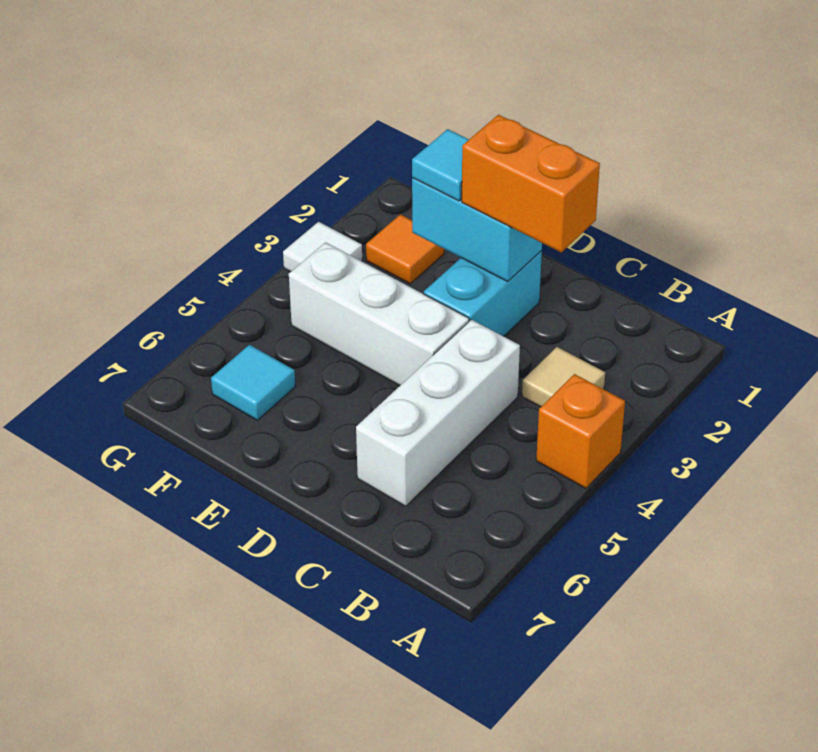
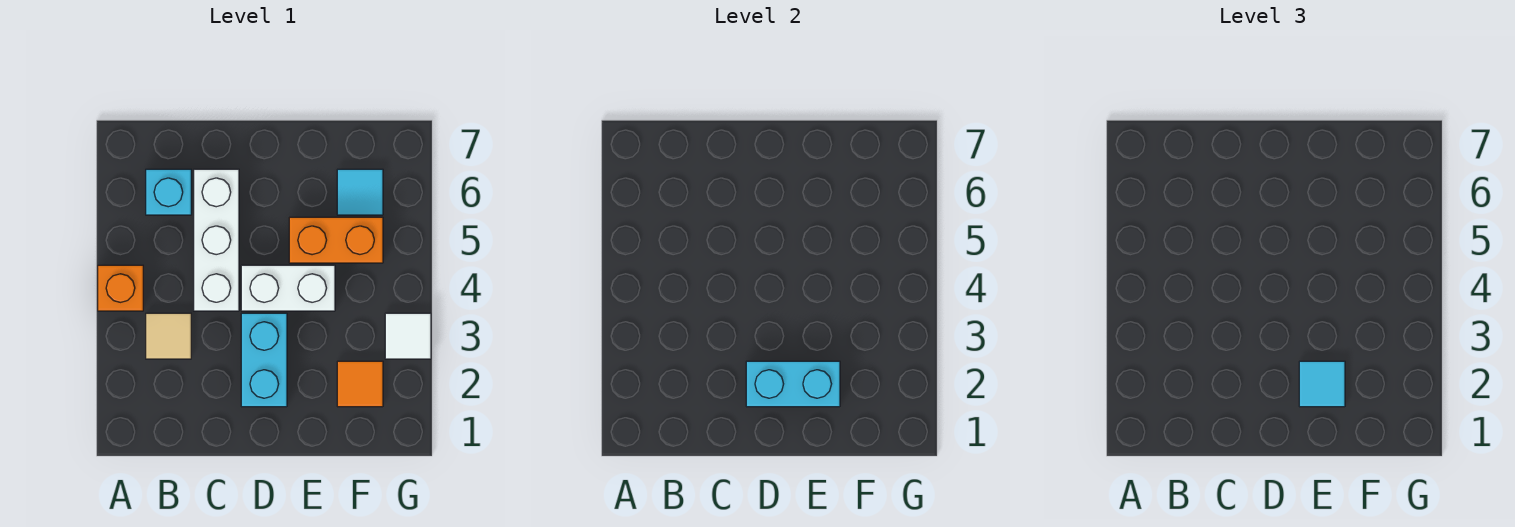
none -> cyan brick B6 level 1
orange brick C2:D2 level 3 -> orange brick E5:F5 level 1
white brick D4:F4 level 1 -> white brick D4:E4 level 1

